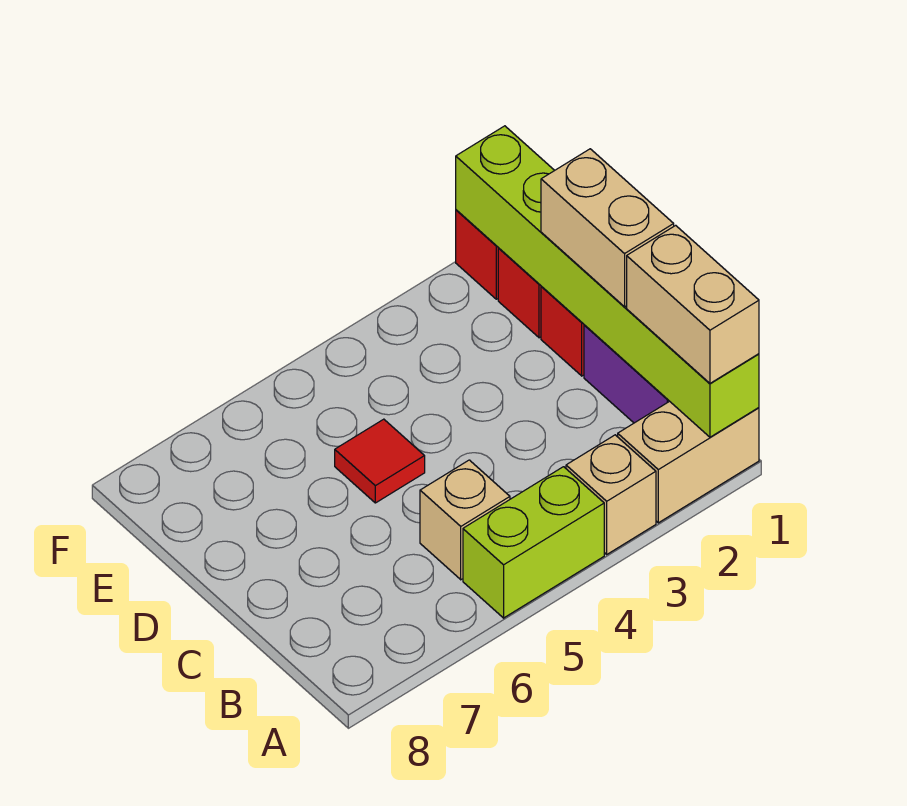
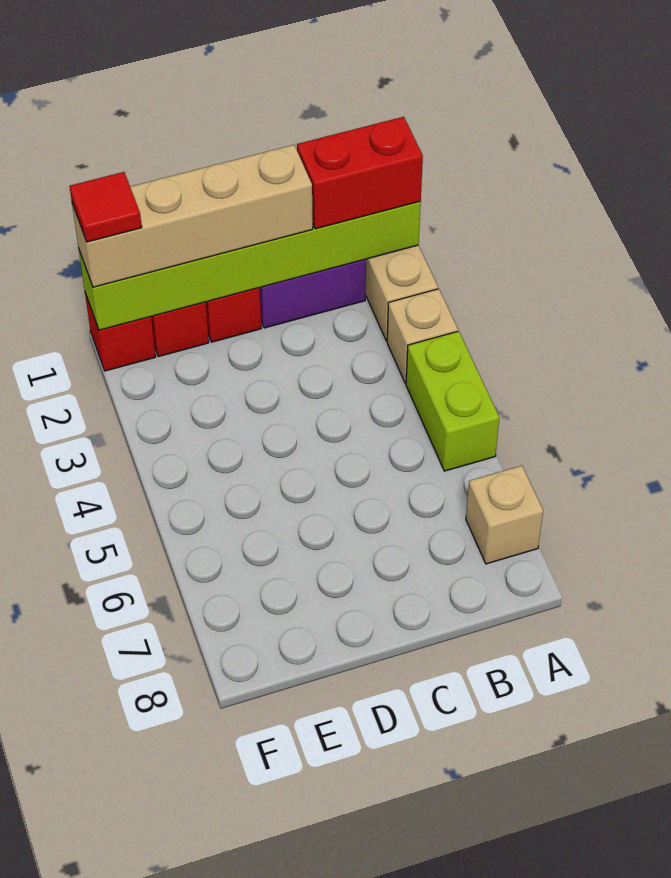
tan brick A1:B1 level 3 -> red brick A1:B1 level 3
tan brick B5 level 1 -> tan brick A7 level 1
tan brick C1:D1 level 3 -> tan brick C1:F1 level 3
red tile D5 level 1 -> red tile F1 level 4

